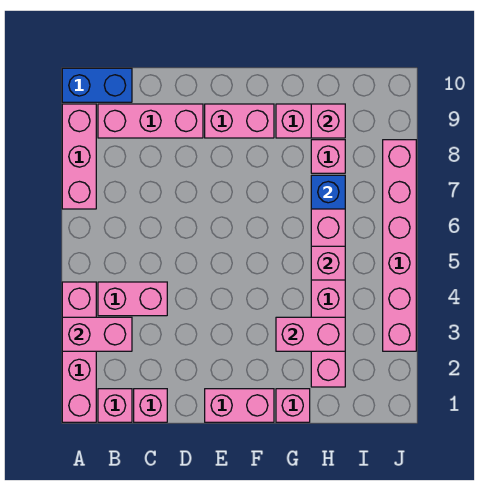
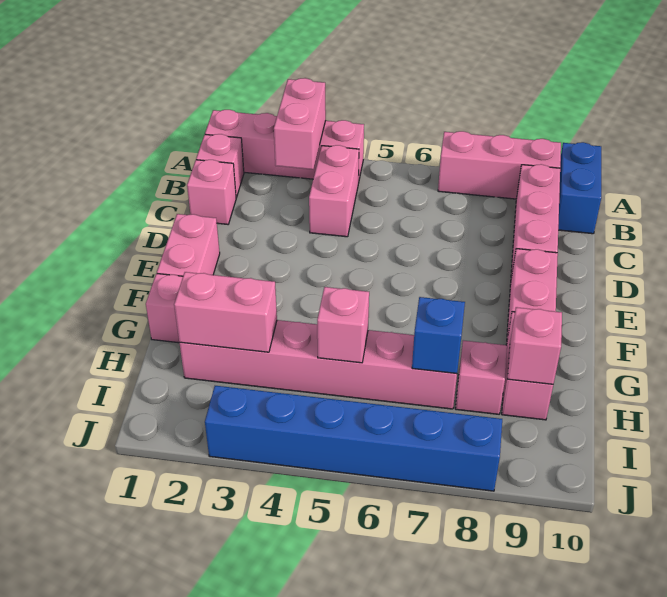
pink brick G3:H3 level 2 -> pink brick H2:H3 level 2
pink brick J3:J8 level 1 -> blue brick J3:J8 level 1

